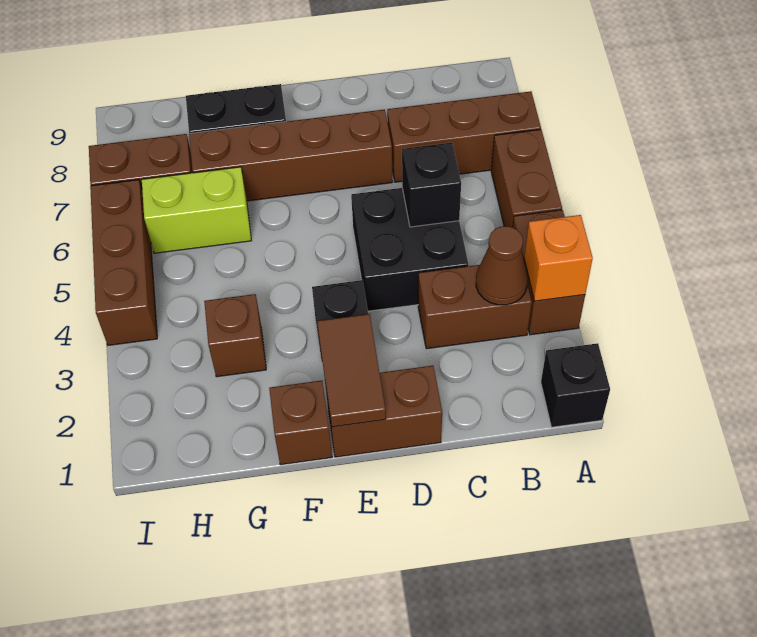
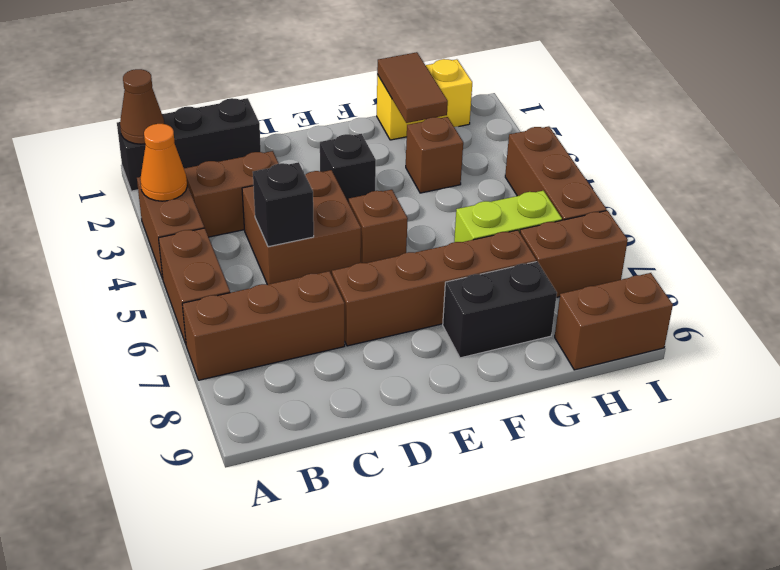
black brick A1 level 1 -> black brick A1:C1 level 1
orange brick A3 level 2 -> orange cone A3 level 2
brown cone B3 level 2 -> brown cone A1 level 2
black brick C4:D5 level 1 -> brown brick C4:D5 level 1
brown brick D1:E1 level 1 -> brown brick H9:I9 level 1
brown tile E1:E2 level 2 -> brown tile G1:G2 level 2
brown brick F1 level 1 -> brown brick E5 level 1
none -> yellow brick G1:H1 level 1

